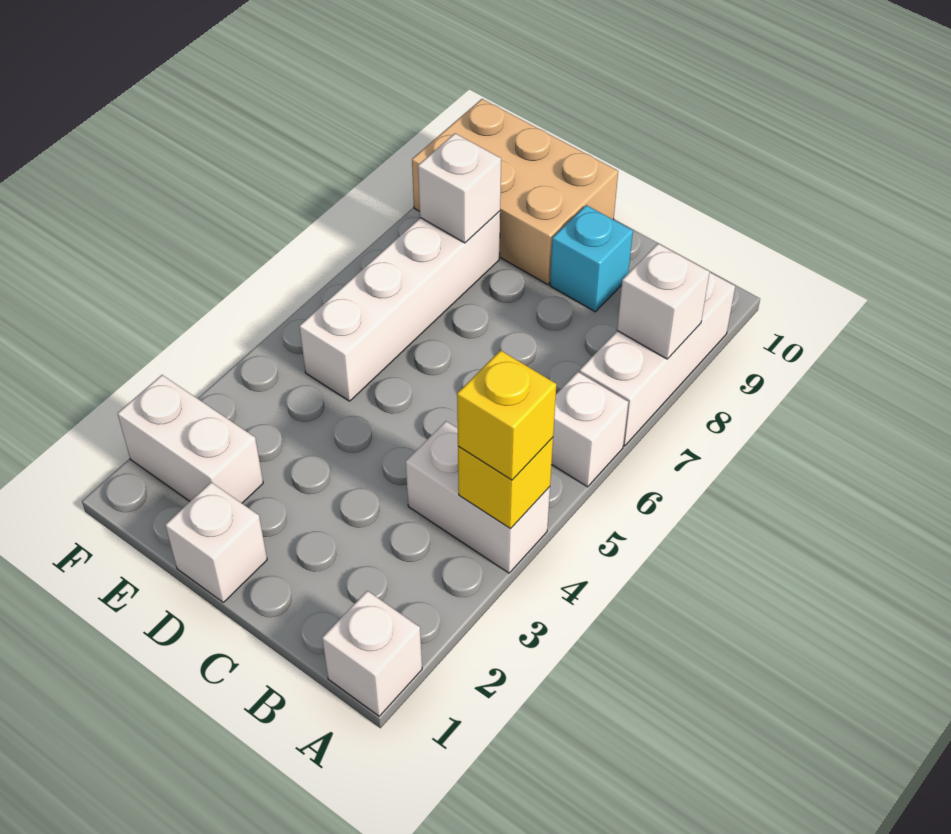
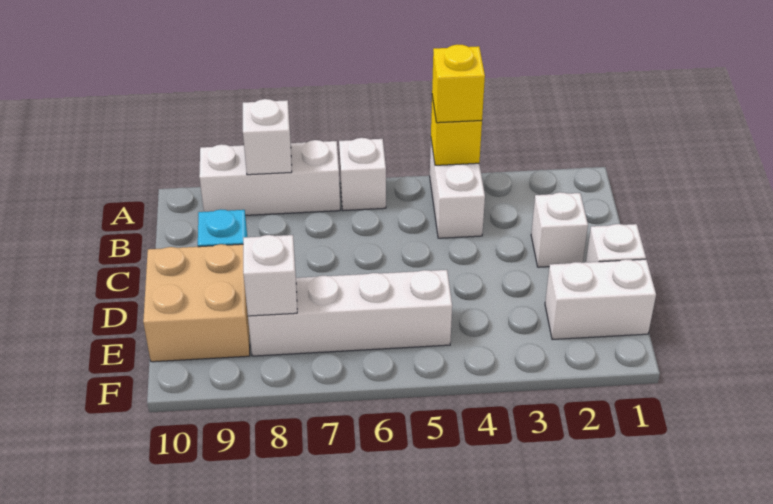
white brick A1 level 1 -> white brick C2 level 1
tan brick D9:F10 level 1 -> tan brick D9:E10 level 1
white brick E2:F2 level 1 -> white brick E1:E2 level 1

